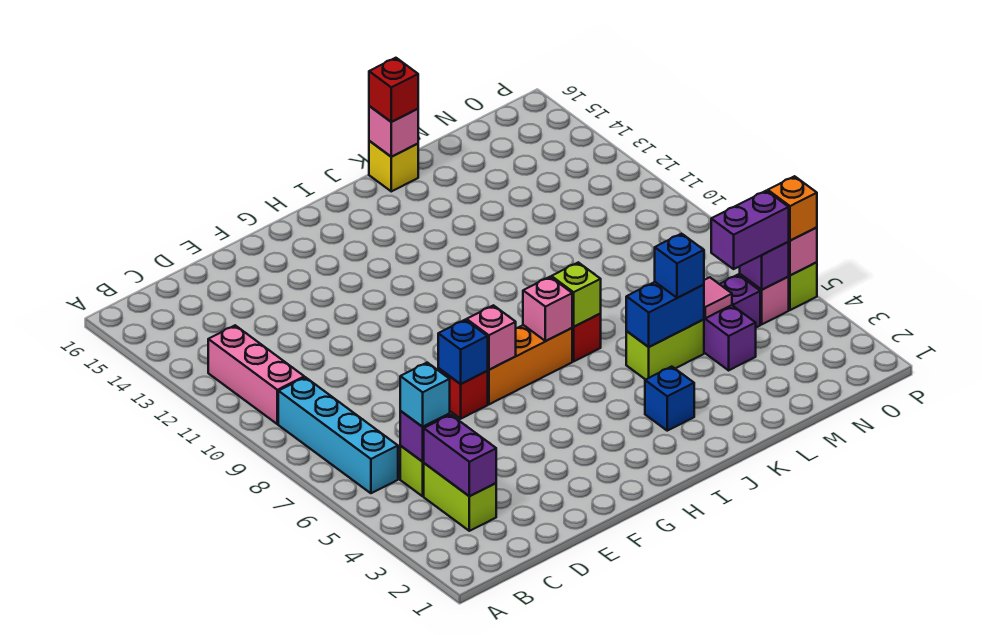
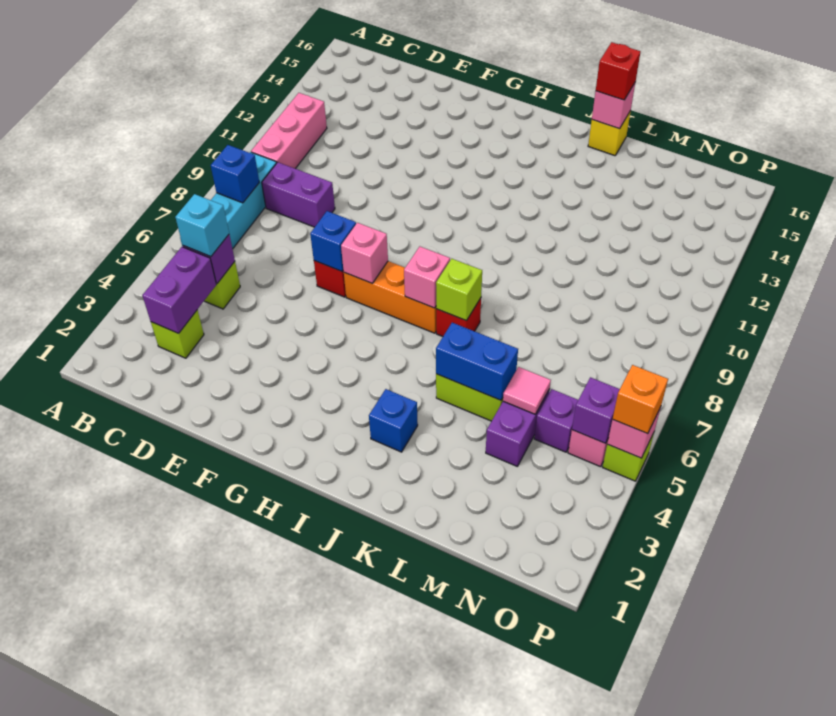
lime brick C3:C4 level 1 -> lime brick C3 level 1
blue brick L5 level 3 -> blue brick B8 level 2
purple brick N5:O5 level 3 -> purple brick C9:D9 level 1

